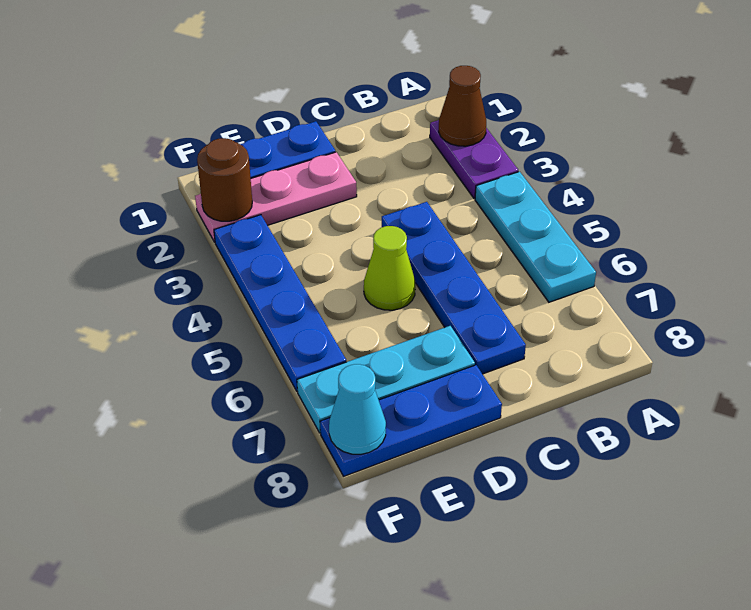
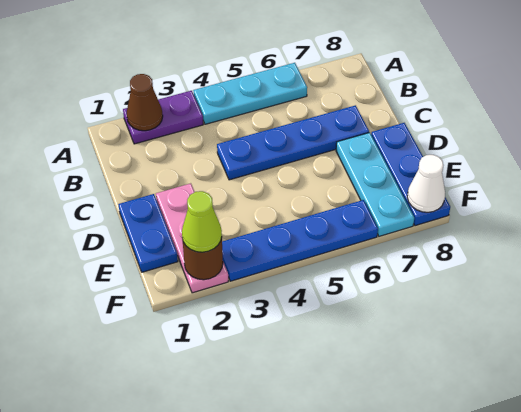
lime cone D5 level 1 -> lime cone F2 level 3
cyan cone F8 level 2 -> white cone F8 level 2

